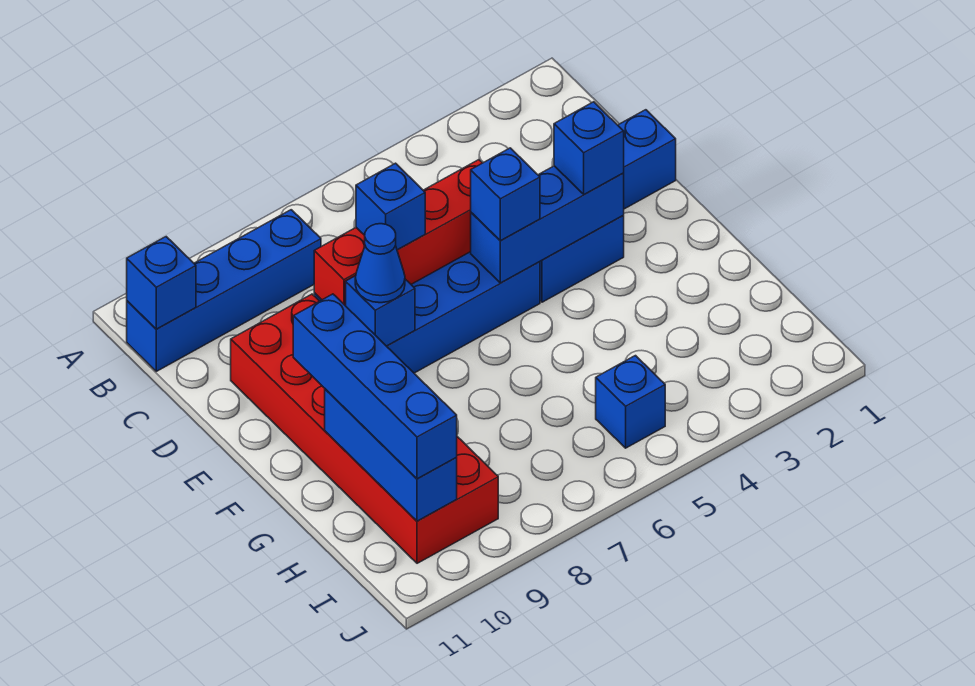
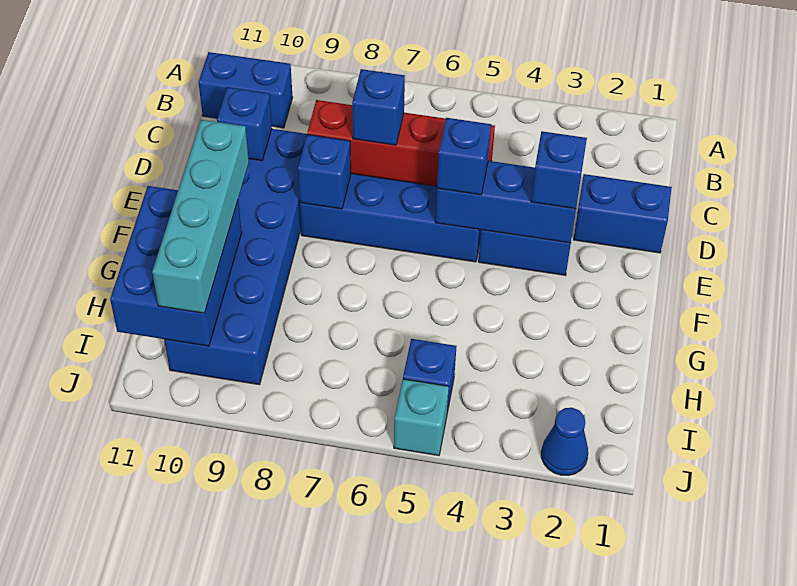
blue brick B8:B11 level 1 -> blue brick B10:B11 level 1
blue brick B11 level 2 -> blue brick D10 level 2
red brick D9:I10 level 1 -> blue brick D9:I10 level 1
blue cone E8 level 3 -> blue cone J2 level 1
blue brick F10:I10 level 3 -> cyan brick F10:I10 level 3
blue brick G10:I10 level 2 -> blue brick G10:I11 level 2
none -> cyan brick J5 level 1

